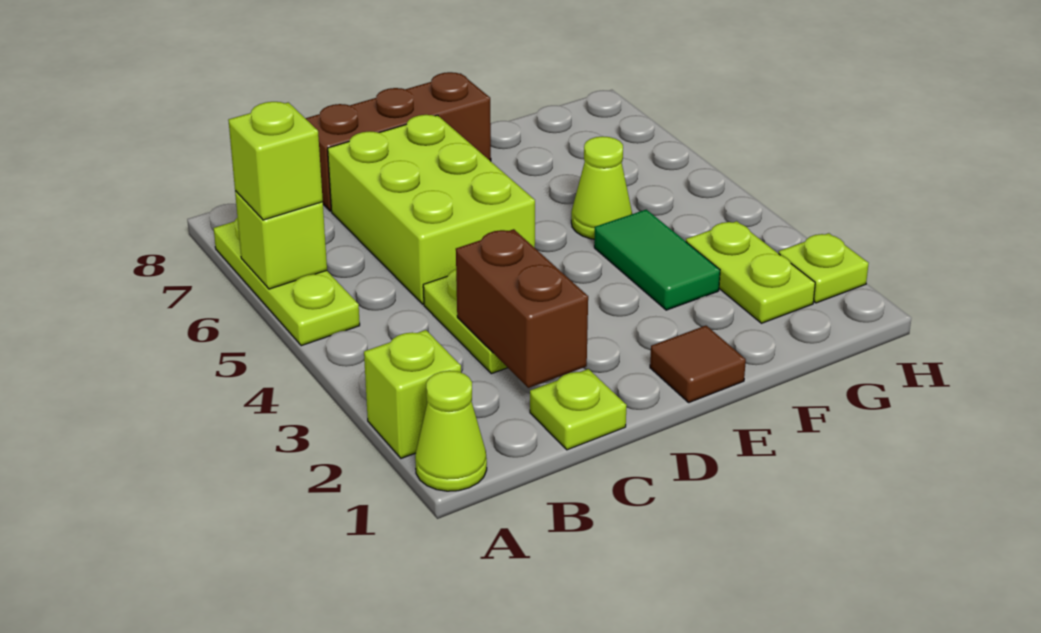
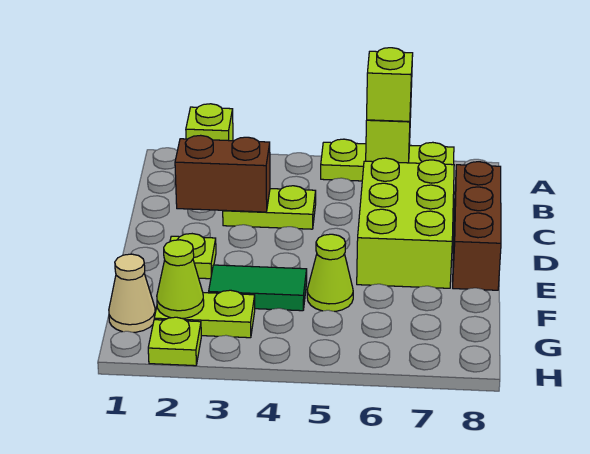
lime cone A1 level 1 -> lime cone G2 level 2
lime plate C1 level 1 -> lime plate E2 level 1
lime brick C5:D7 level 1 -> lime brick C6:E7 level 1
brown tile E1 level 1 -> none
none -> tan cone G1 level 1

